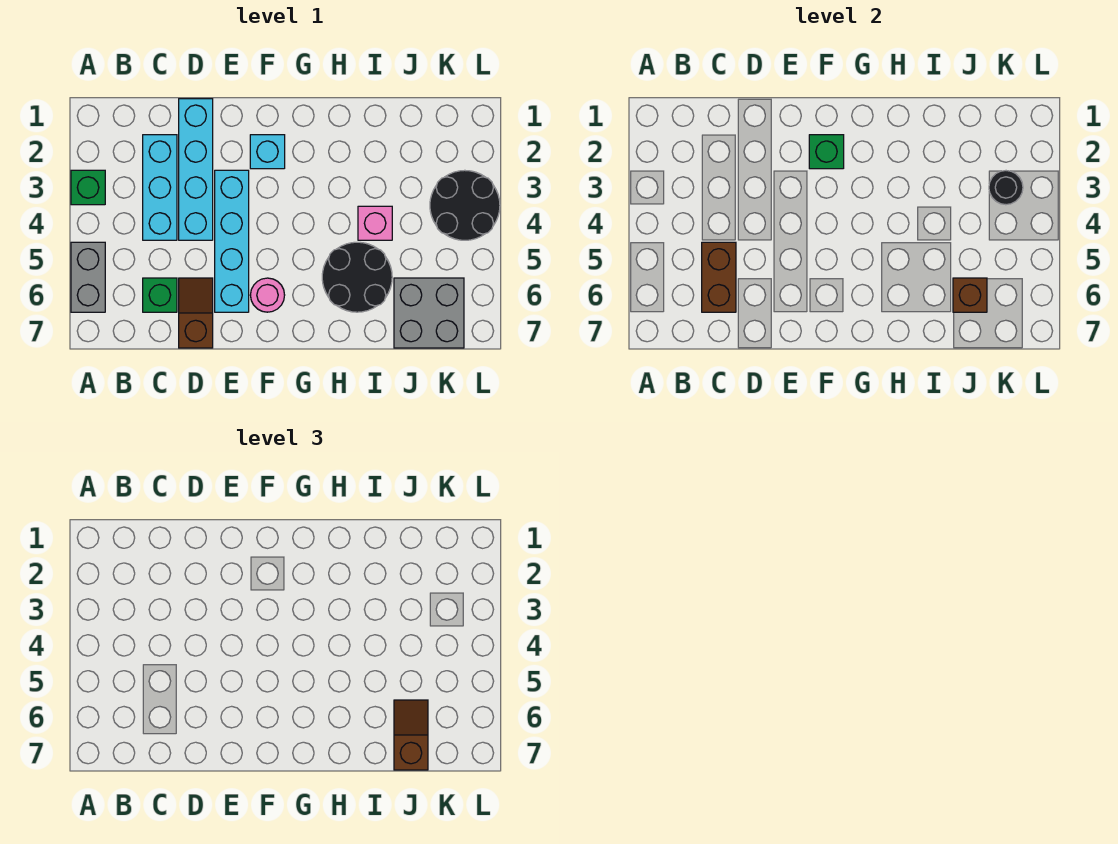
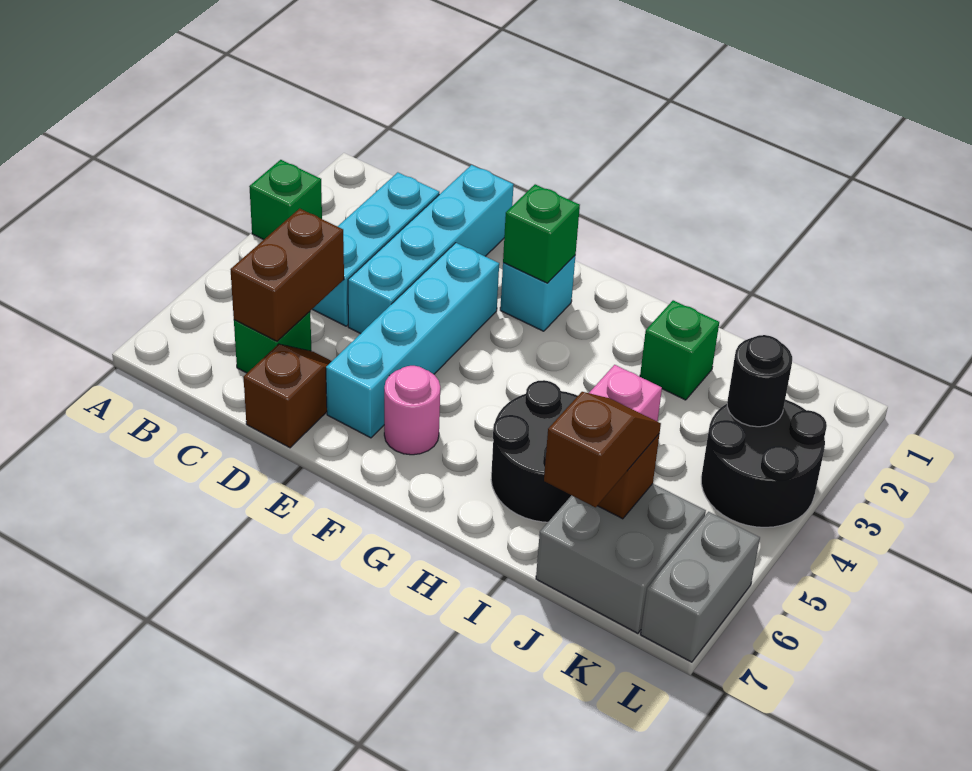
grey brick A5:A6 level 1 -> grey brick L6:L7 level 1
none -> green brick I2 level 1

